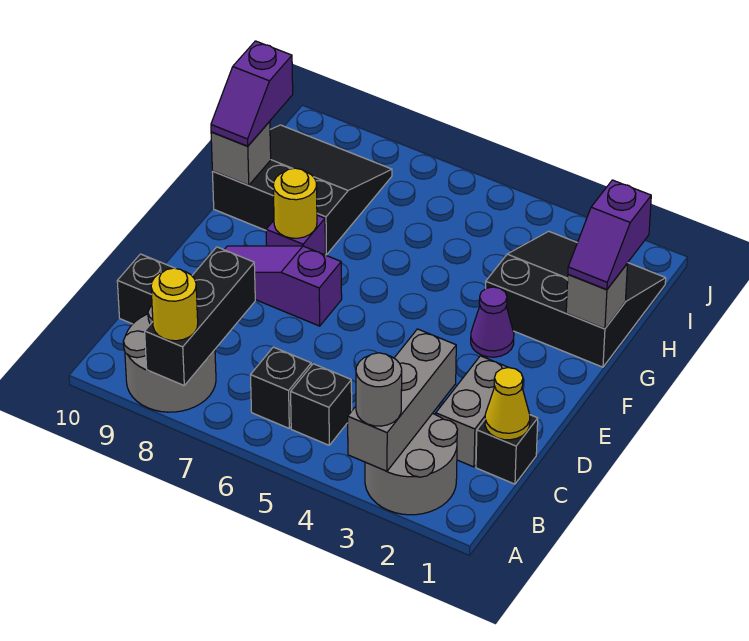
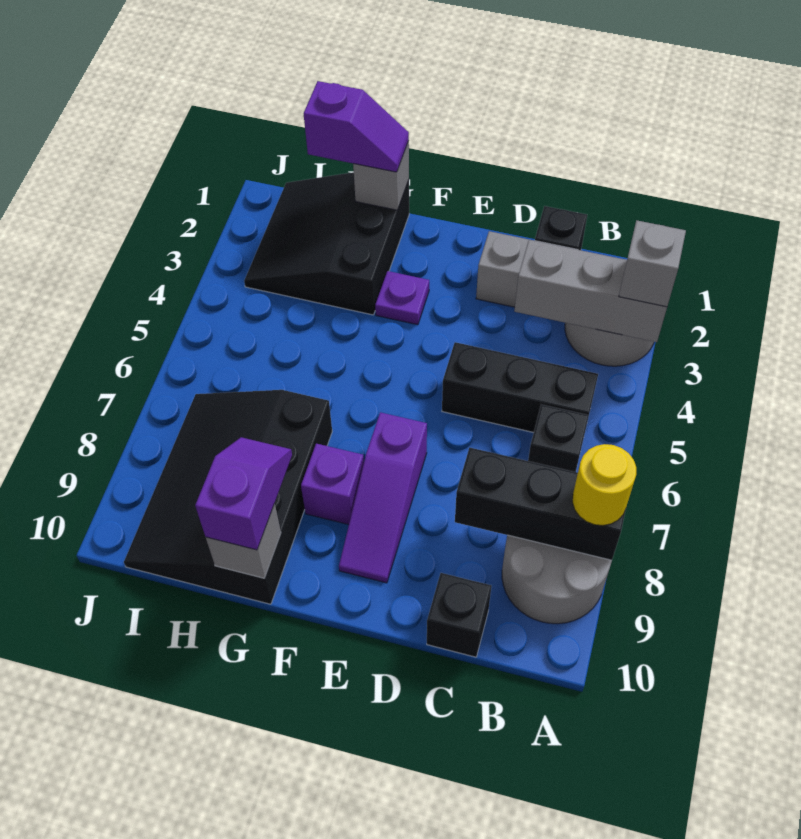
grey round brick A3 level 3 -> grey brick A3 level 3
black brick B5 level 1 -> black brick B5:D5 level 1
yellow cone C1 level 2 -> none
purple cone F3 level 1 -> purple plate F3 level 1
yellow round brick F8 level 2 -> none
black slope G8:I10 level 1 top G -> black slope G7:I10 level 1 top G
purple slope G10:H10 level 3 top H -> purple slope G9:G10 level 3 top 10

